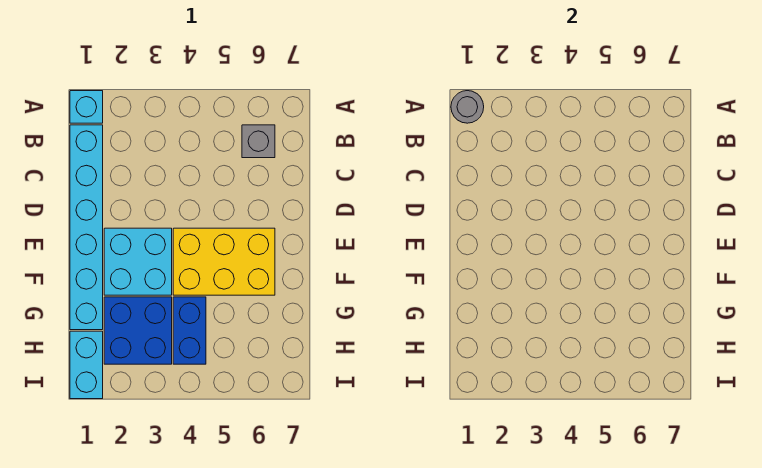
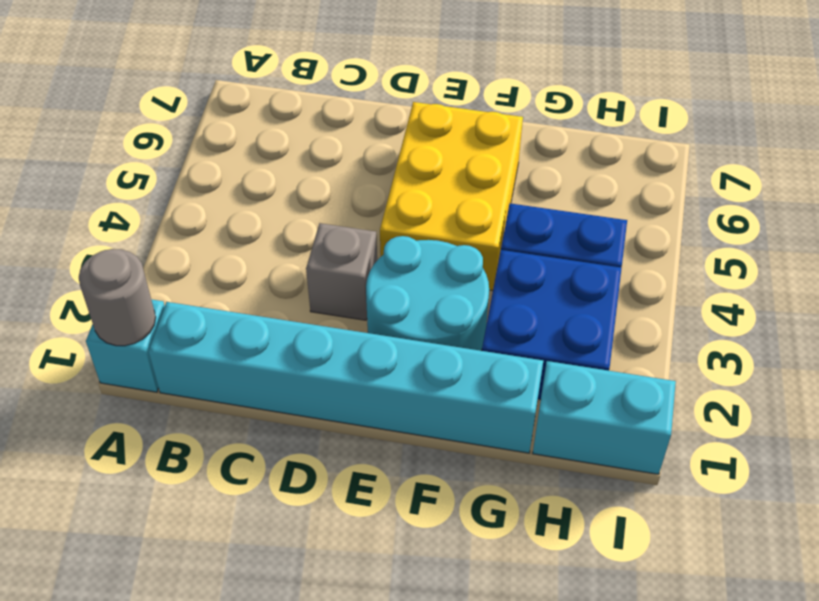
grey brick B6 level 1 -> grey brick D3 level 1
cyan brick E2:F3 level 1 -> cyan round brick E2:F3 level 1

